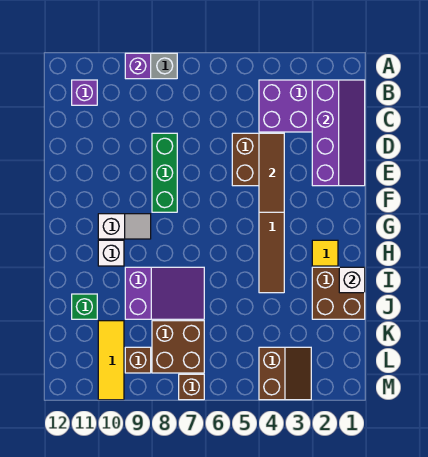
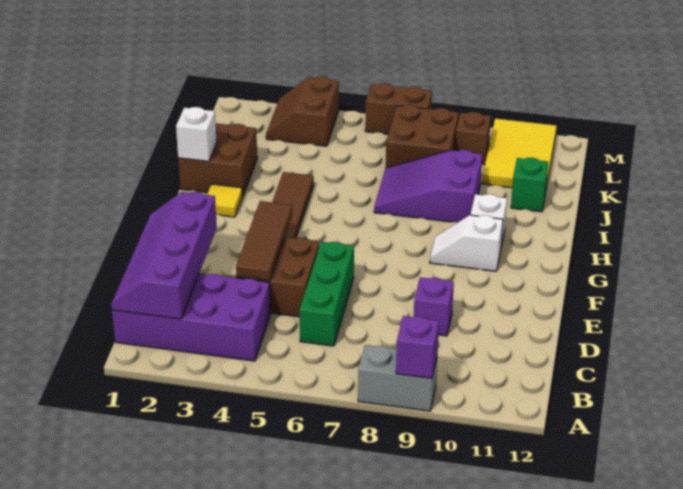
purple brick B11 level 1 -> purple brick D9 level 1
green brick D8:F8 level 1 -> green brick C6:E6 level 1
yellow tile K10:M10 level 1 -> yellow tile K10:M11 level 1
brown brick M7 level 1 -> brown brick M6:M7 level 1

